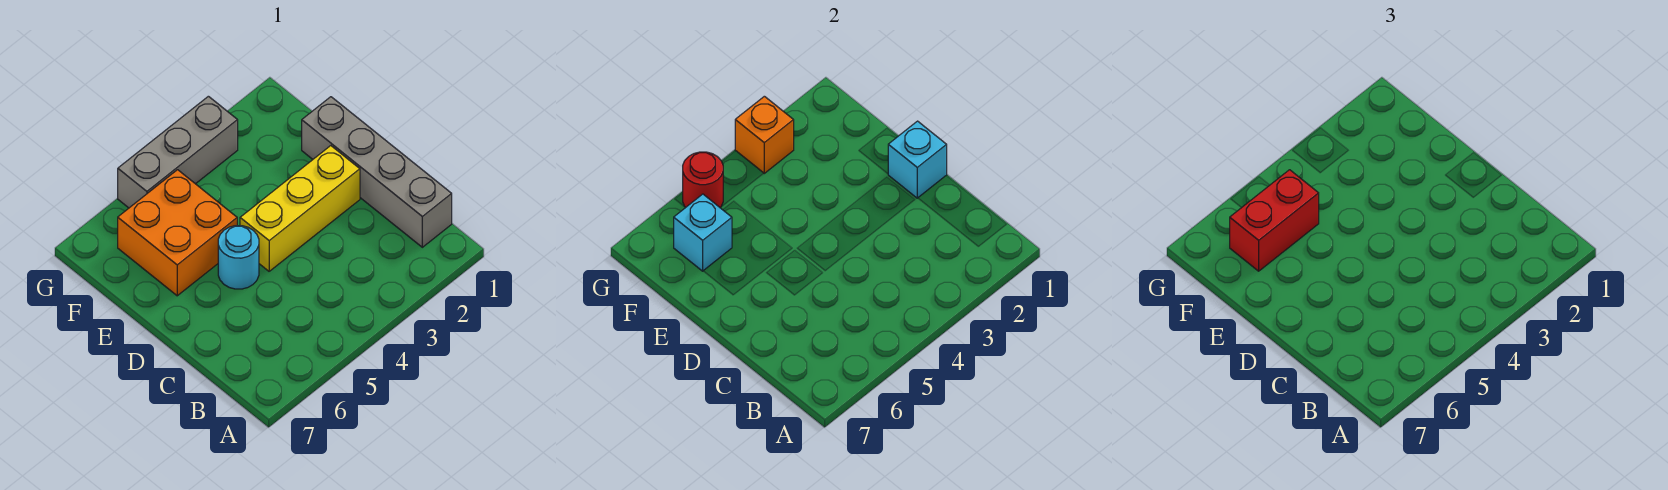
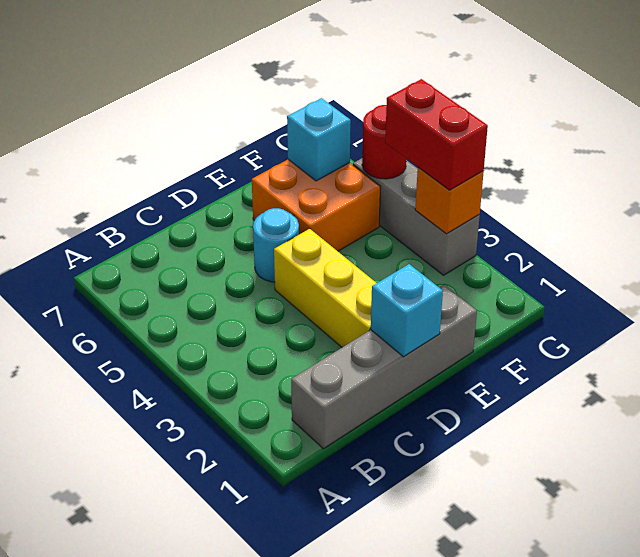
red brick F5:F6 level 3 -> red brick G3:G4 level 3

